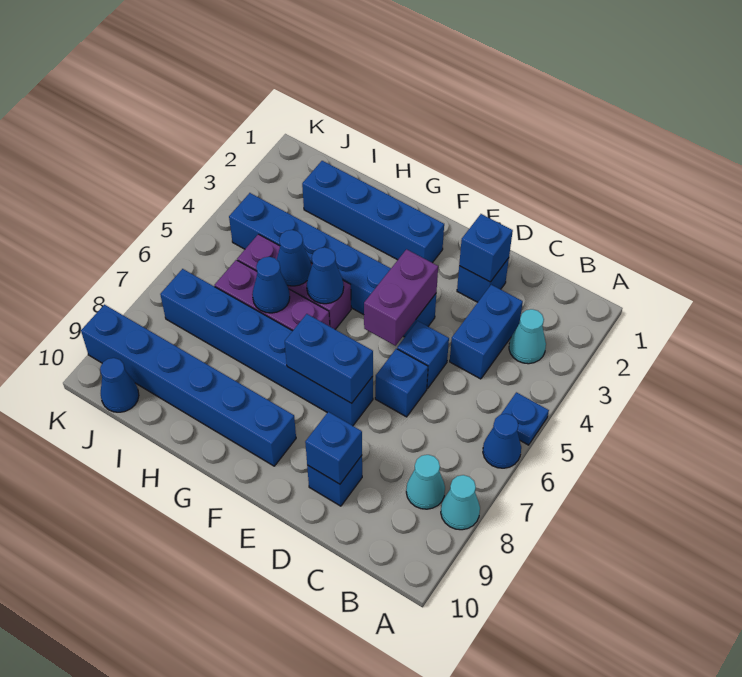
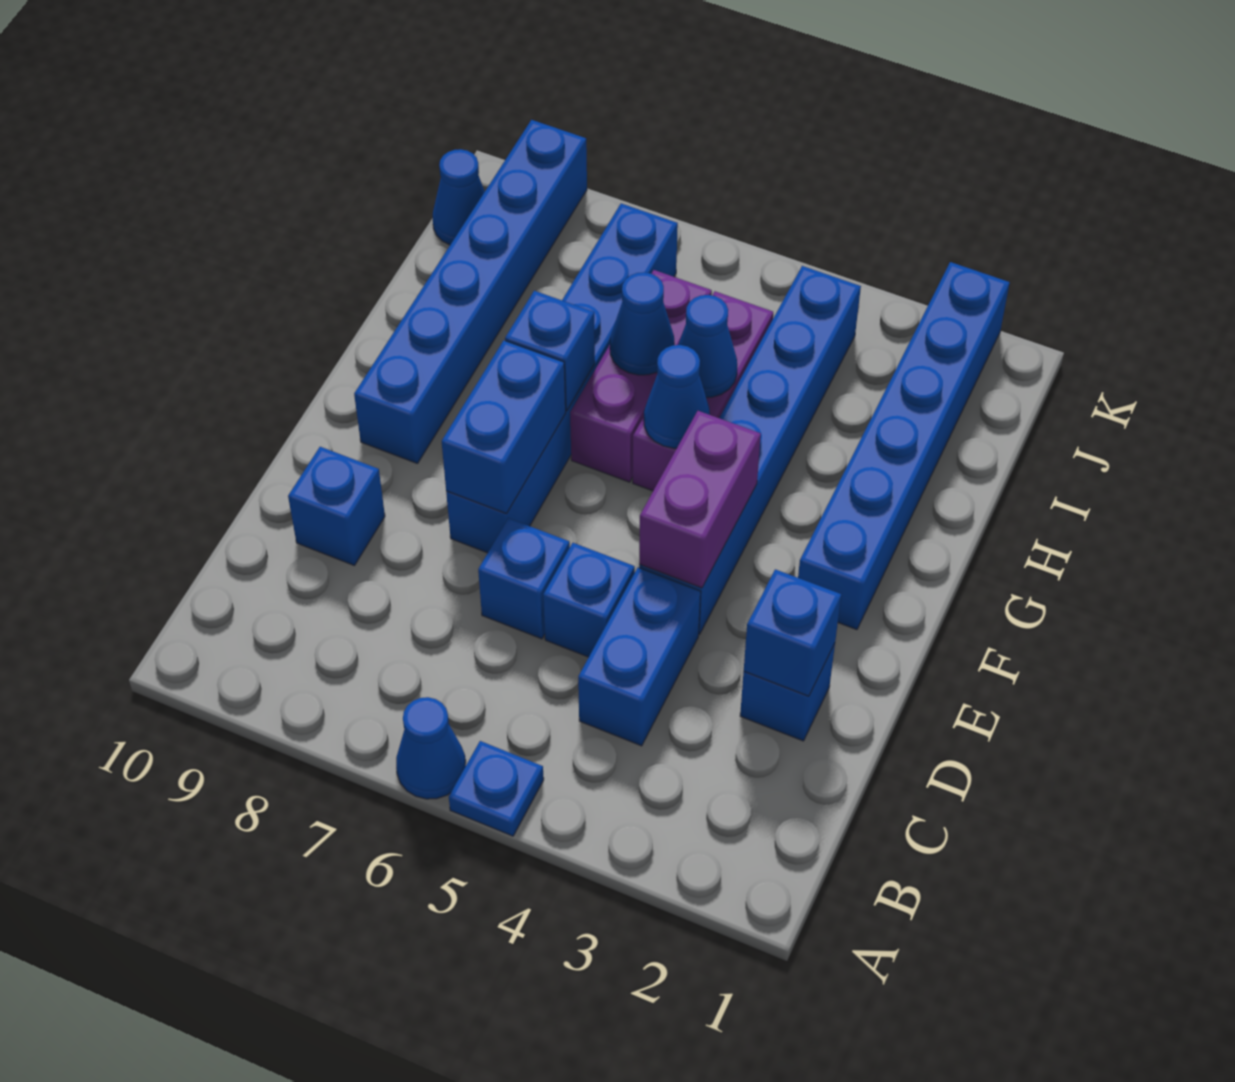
cyan cone A8 level 1 -> none
cyan cone B3 level 1 -> none
cyan cone B8 level 1 -> none
blue brick C3:C4 level 1 -> blue brick C4:D4 level 1
blue brick D9 level 2 -> blue brick G7 level 2
purple brick E4:E5 level 2 -> purple brick E4:F4 level 2
blue brick F2:I2 level 1 -> blue brick F2:K2 level 1

